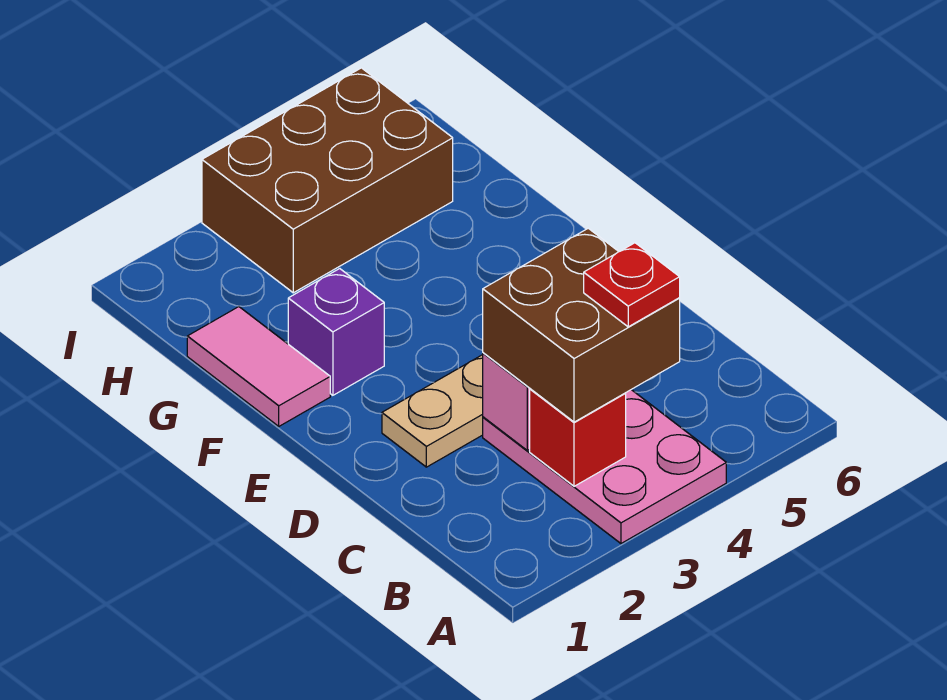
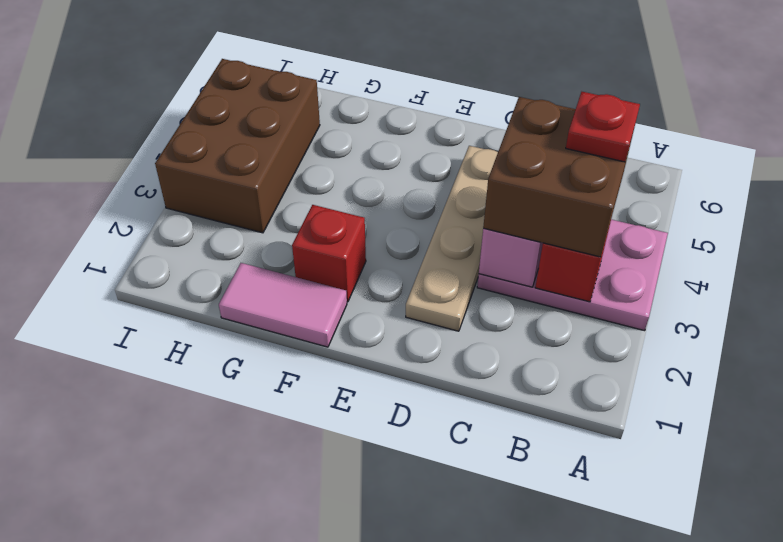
purple brick F2 level 1 -> red brick F2 level 1

